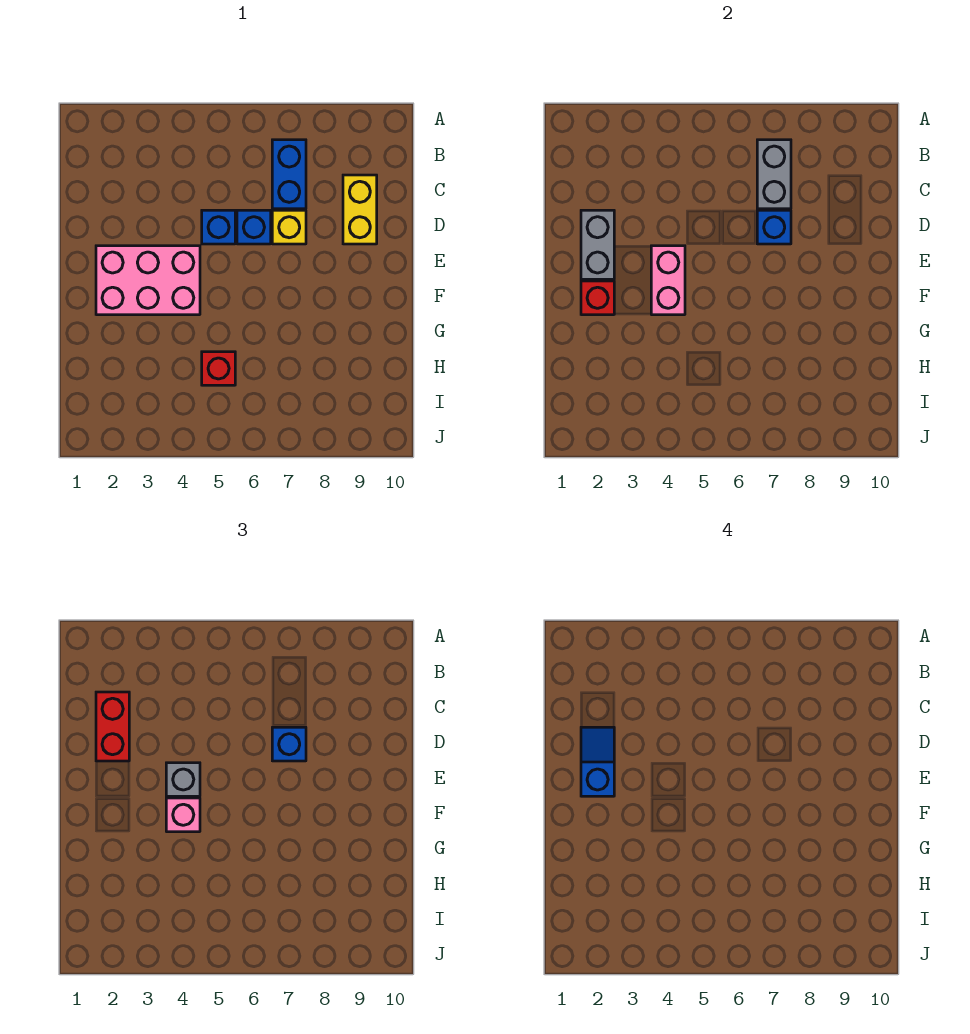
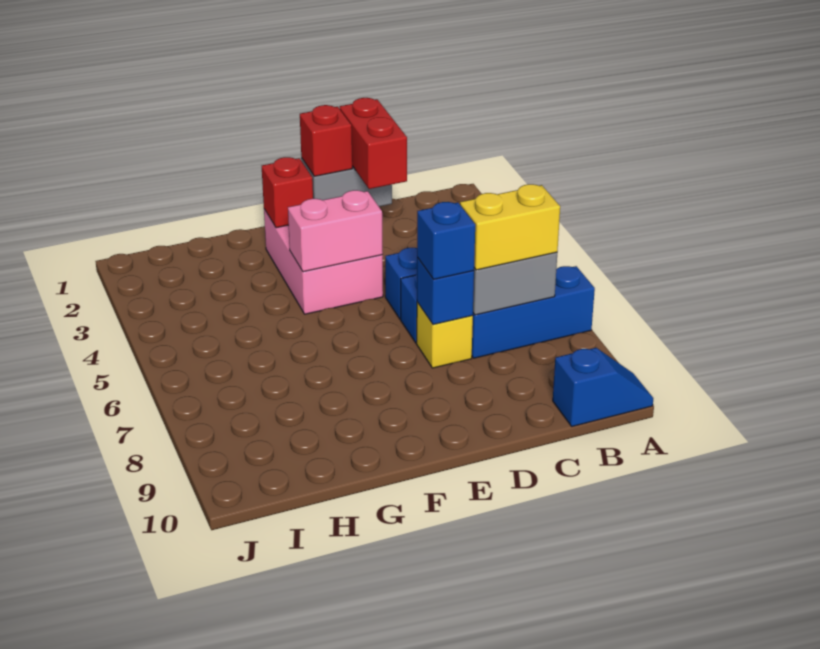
blue brick B7:C7 level 1 -> blue brick A7:C7 level 1
red brick C2:D2 level 3 -> red brick D2:D3 level 3
yellow brick C9:D9 level 1 -> yellow brick B7:C7 level 3
blue slope D2:E2 level 4 top E -> blue slope A10:B10 level 1 top B
grey brick E4 level 3 -> none
pink brick F4 level 3 -> none
red brick H5 level 1 -> red brick E2 level 3

